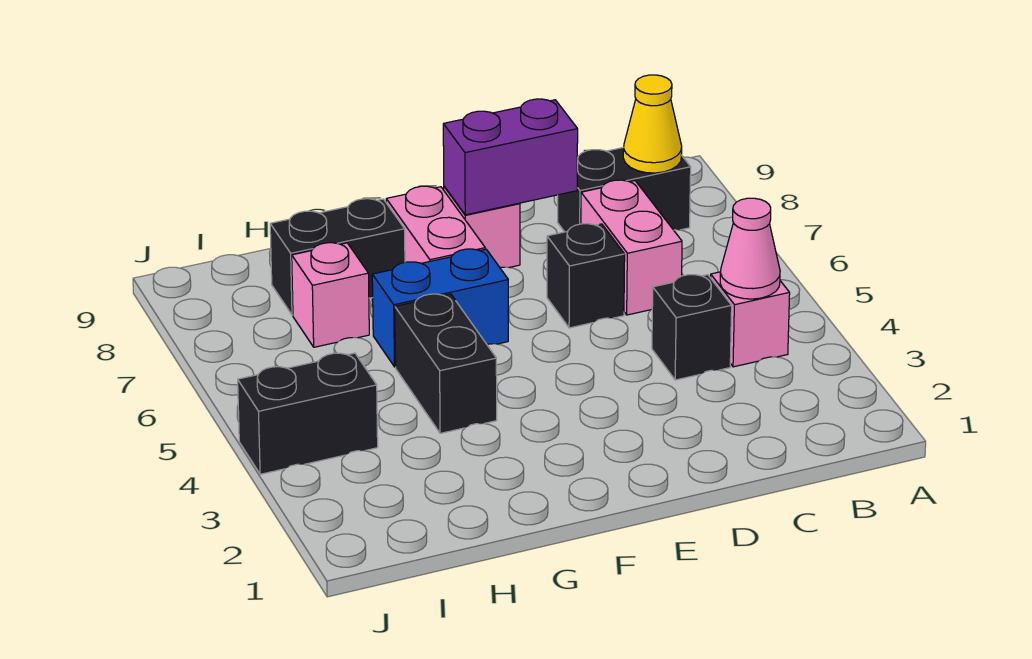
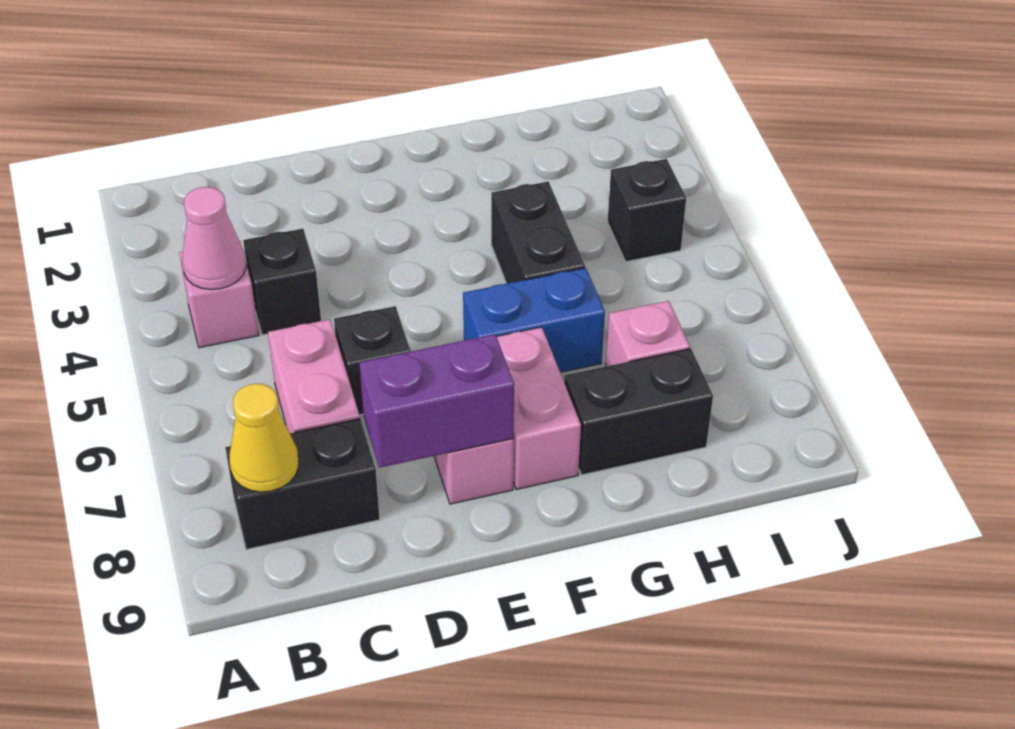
black brick I4:J4 level 1 -> black brick I4 level 1

